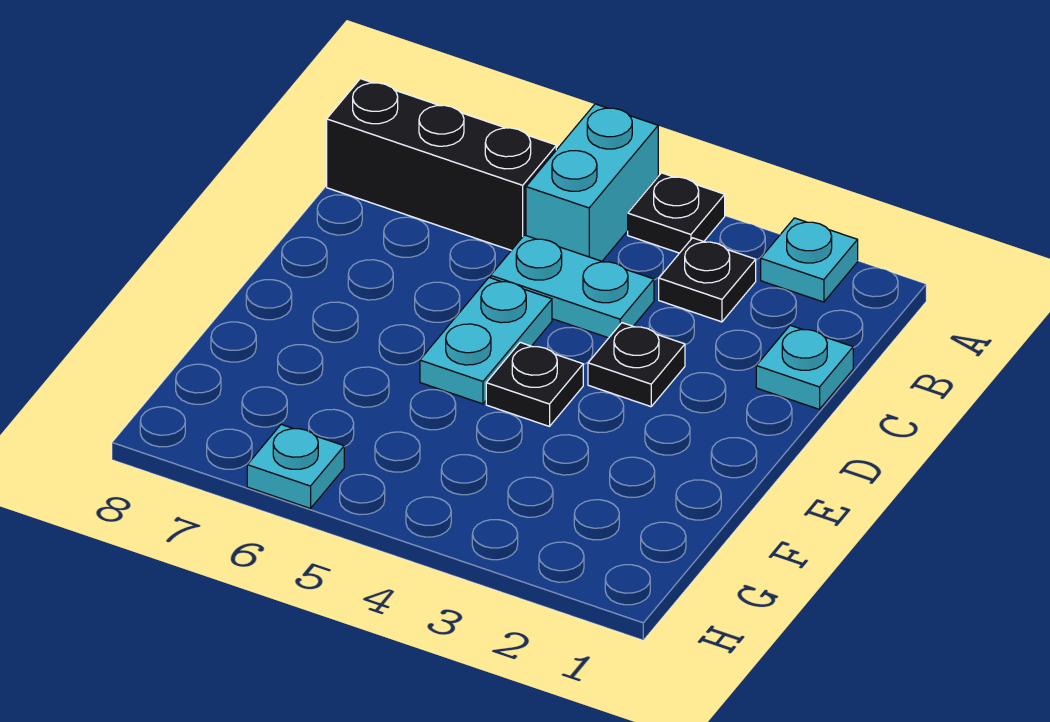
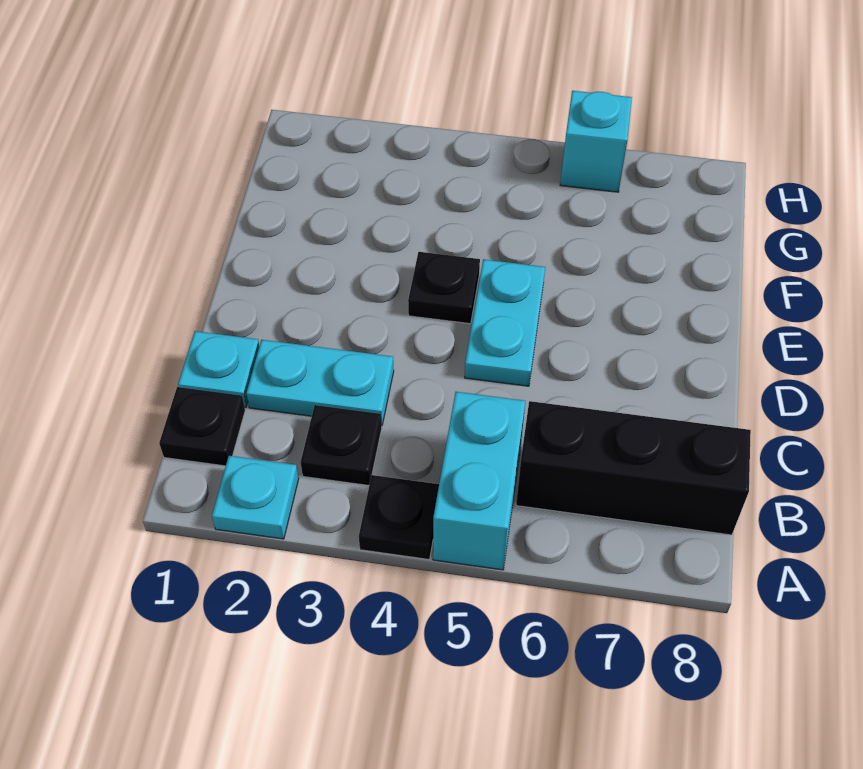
cyan plate C4:C5 level 1 -> cyan plate C2:C3 level 1
black plate D3 level 1 -> black plate B1 level 1
cyan plate H6 level 1 -> cyan brick H6 level 1

